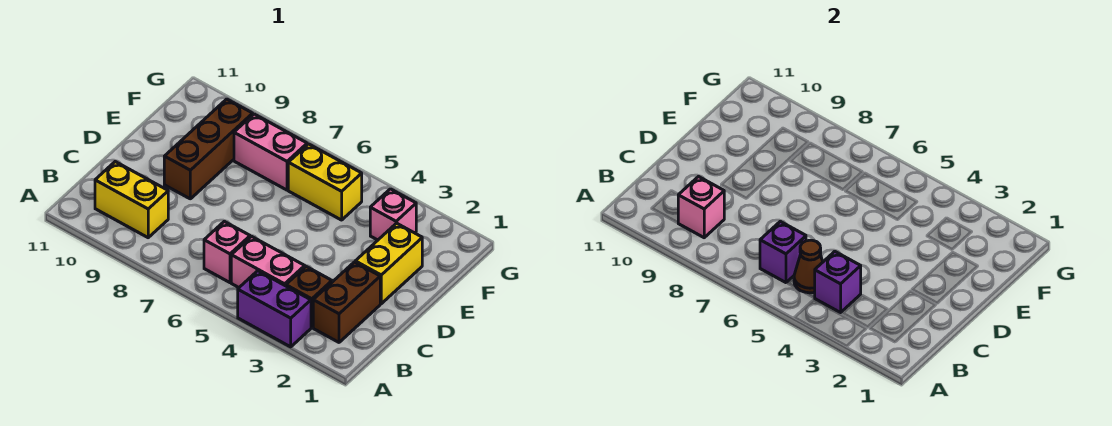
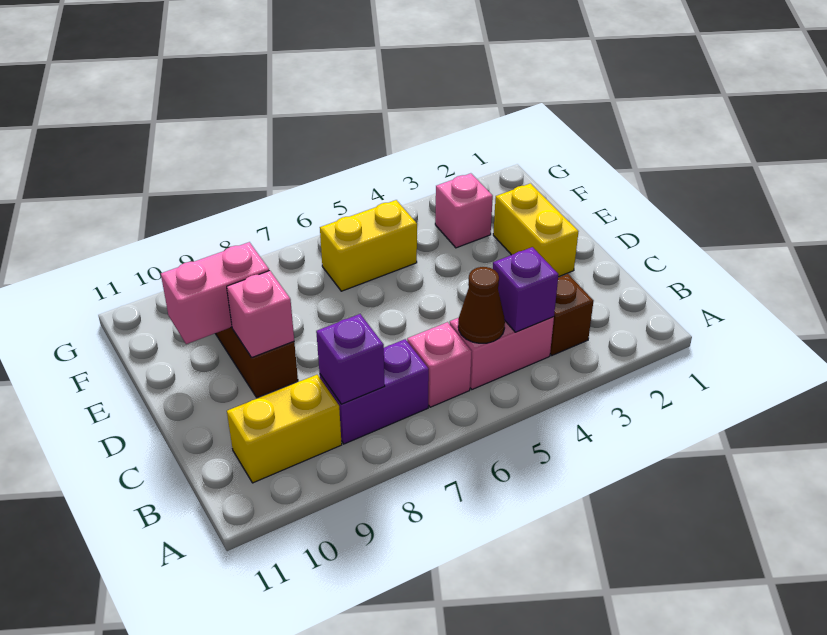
purple brick A3:A4 level 1 -> purple brick B7:B8 level 1
brown brick B2:C2 level 1 -> none
purple brick B6 level 2 -> purple brick B8 level 2
pink brick B9 level 2 -> pink brick D9 level 2
pink brick F7:F8 level 1 -> pink brick E9:E10 level 2

